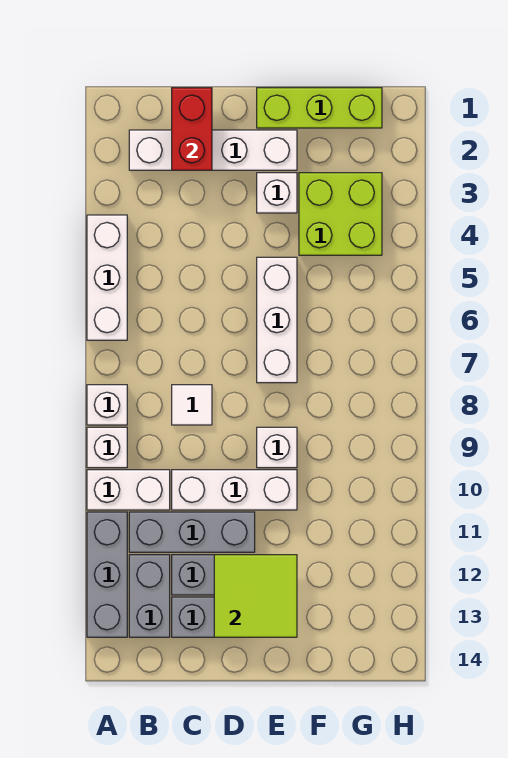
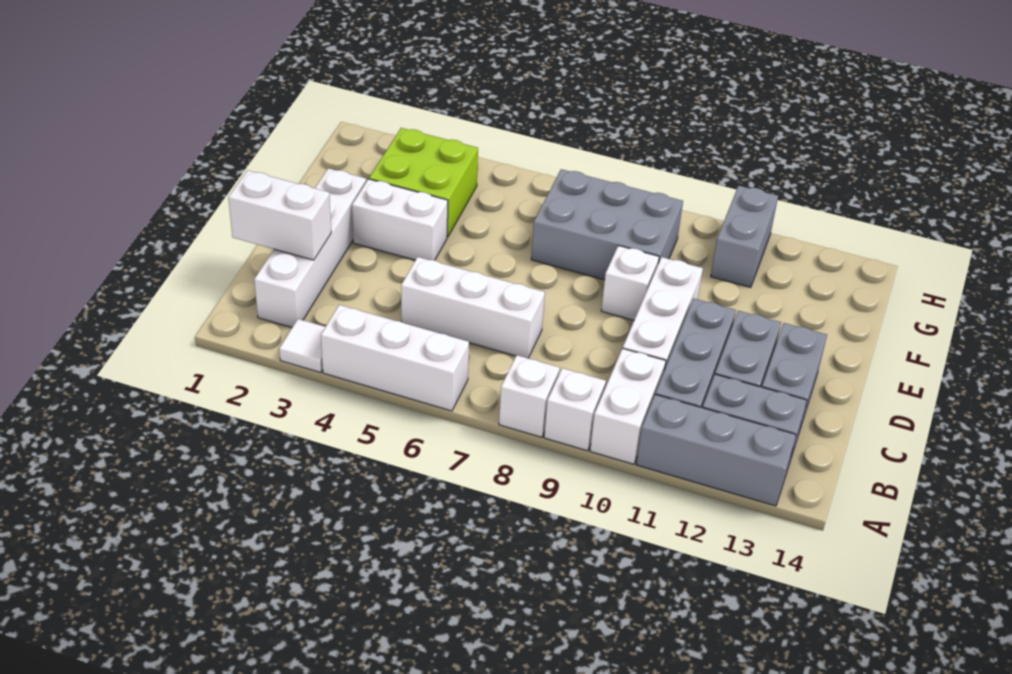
red brick C1:C2 level 2 -> white brick C1:C2 level 2
white tile C8 level 1 -> white tile A3 level 1
lime tile D12:E13 level 2 -> none
lime brick E1:G1 level 1 -> none
white brick E3 level 1 -> white brick E3:E4 level 1
white brick E5:E7 level 1 -> white brick C5:C7 level 1
none -> grey brick F7:G9 level 1
none -> grey brick G11:H11 level 1

